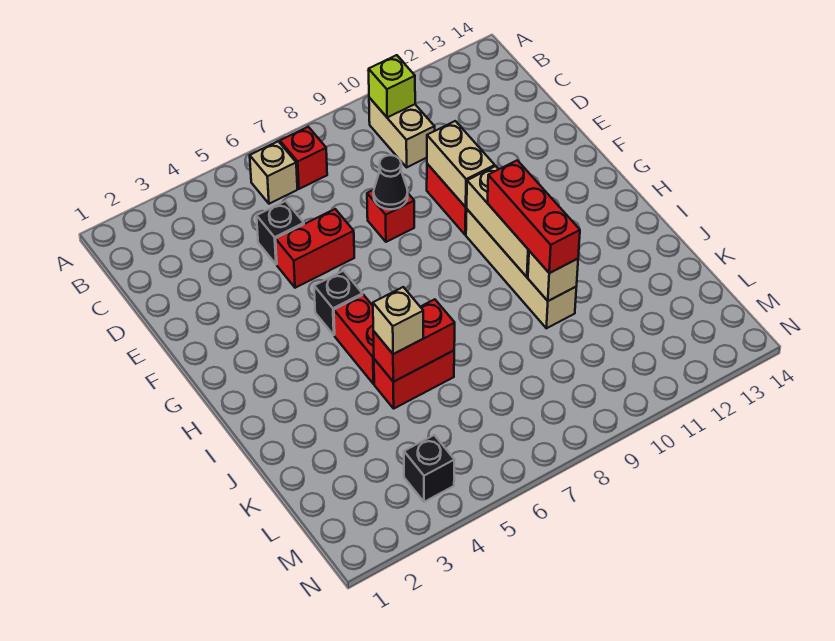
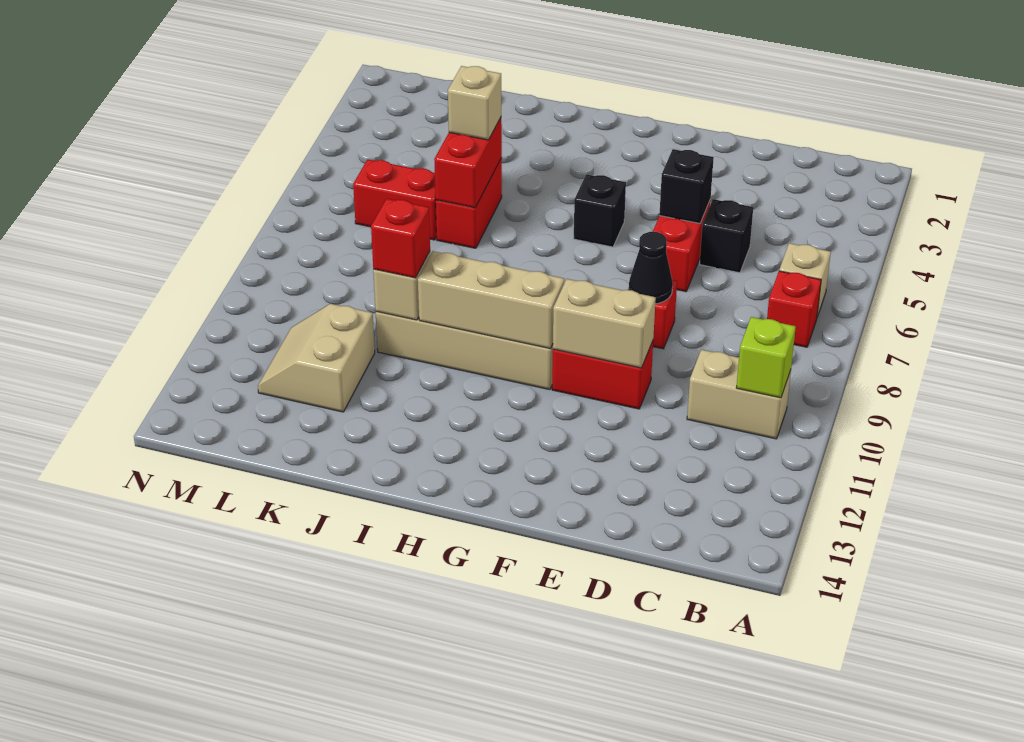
red brick H5:I5 level 1 -> red brick K6:L6 level 1
red brick H10:J10 level 3 -> red brick J10 level 3
none -> tan slope K11:L12 level 1 top K
black brick M4 level 1 -> black brick E5 level 2

